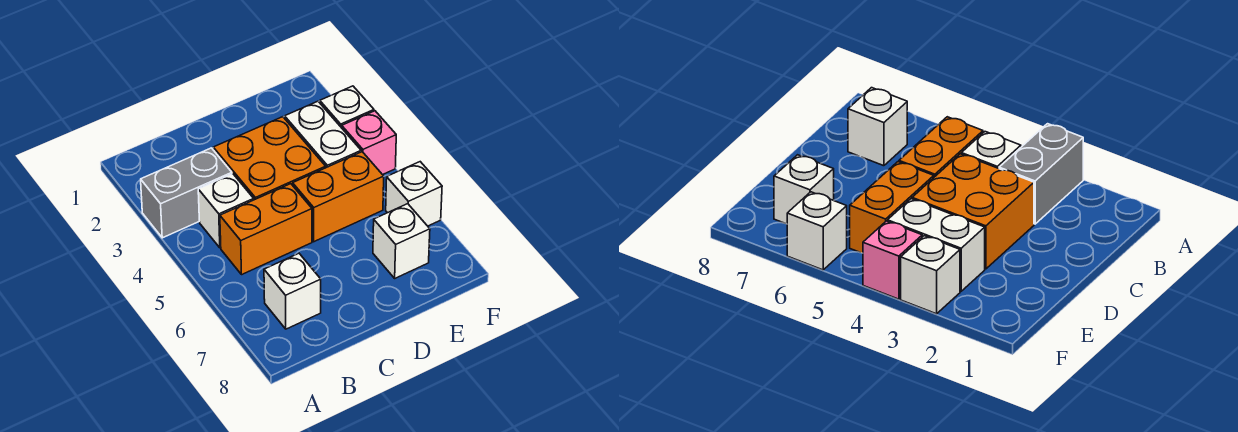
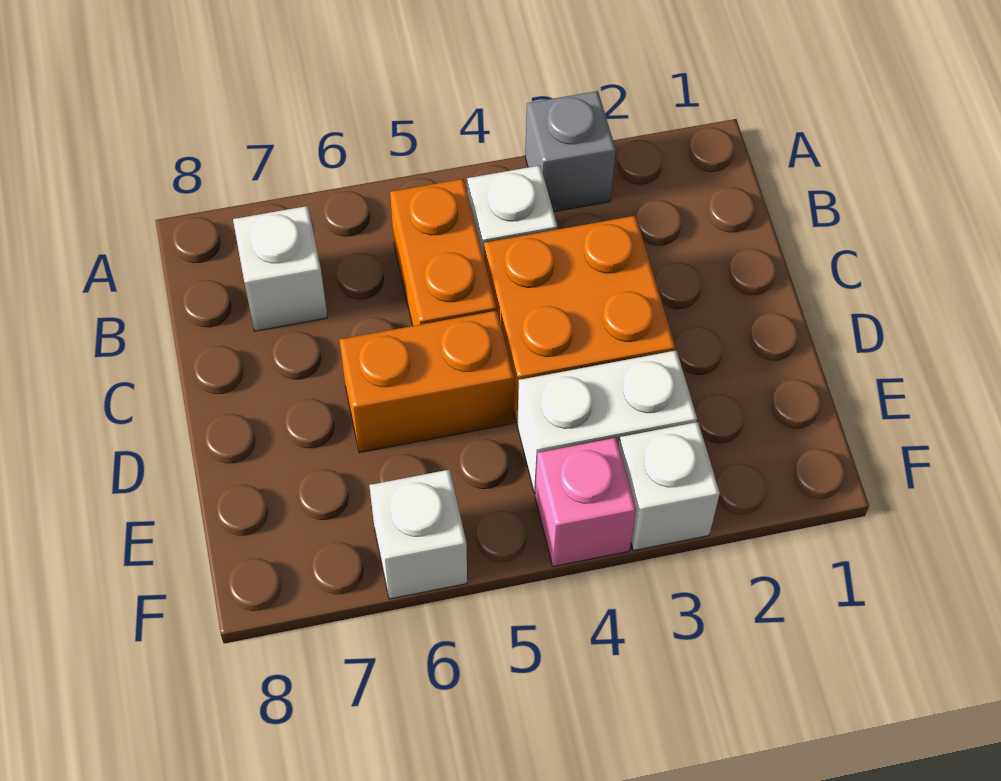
grey brick A3:B3 level 1 -> grey brick A3 level 1
orange brick D5:E5 level 1 -> orange brick D5:D6 level 1
white brick E7 level 1 -> none

